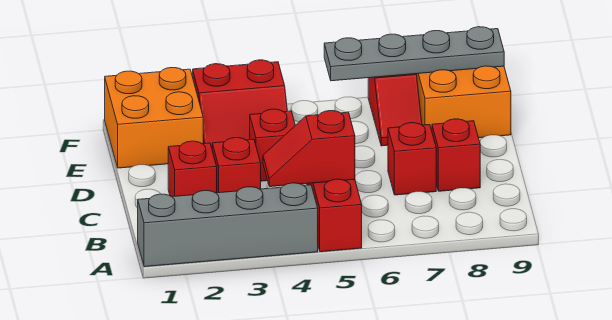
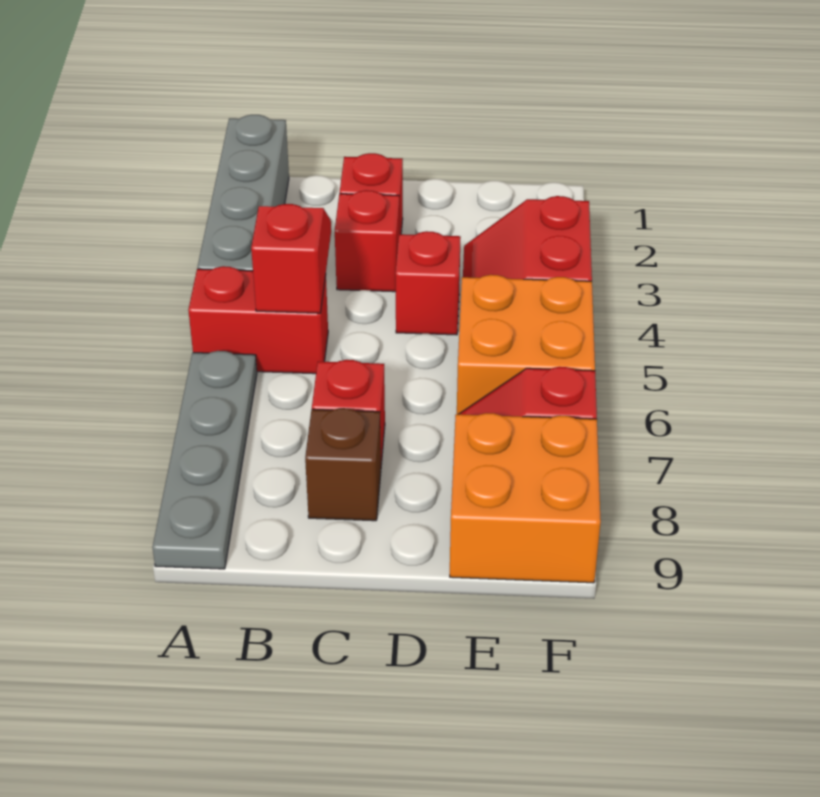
red brick C8 level 1 -> brown brick C8 level 1
orange brick E1:F2 level 1 -> orange brick E5:F6 level 1
grey plate F6:F9 level 2 -> grey plate A6:A9 level 1

